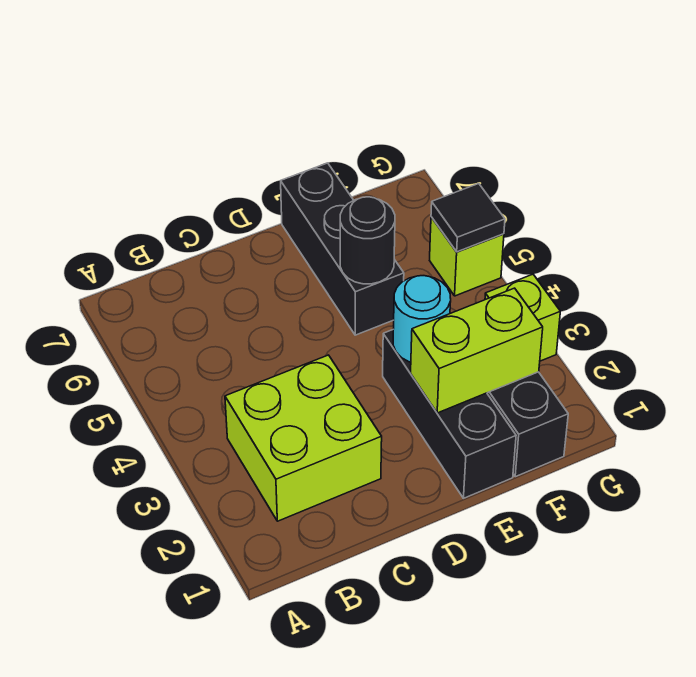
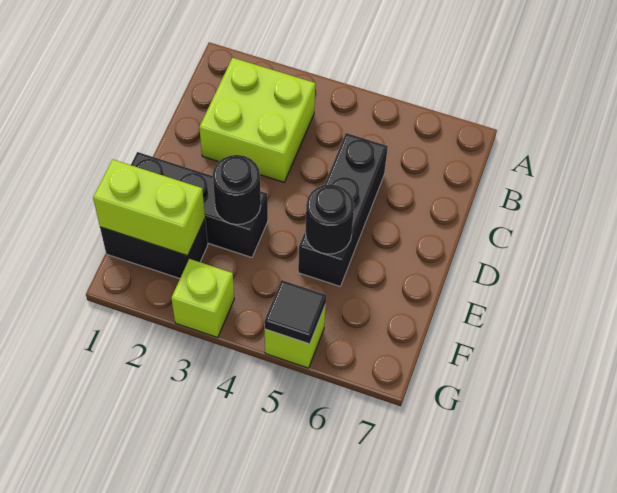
lime brick E2:F2 level 2 -> lime brick F1:F2 level 2
cyan round brick E3 level 2 -> black round brick E3 level 2
black brick E5:E7 level 1 -> black brick C5:E5 level 1

